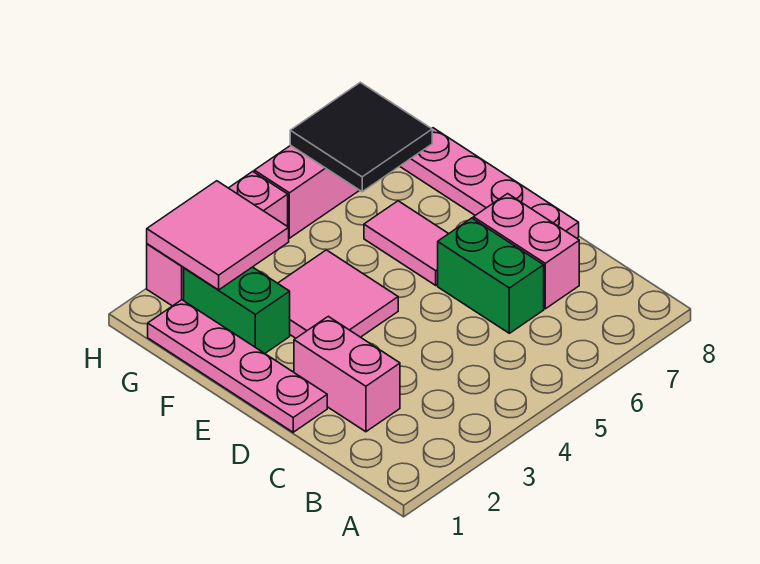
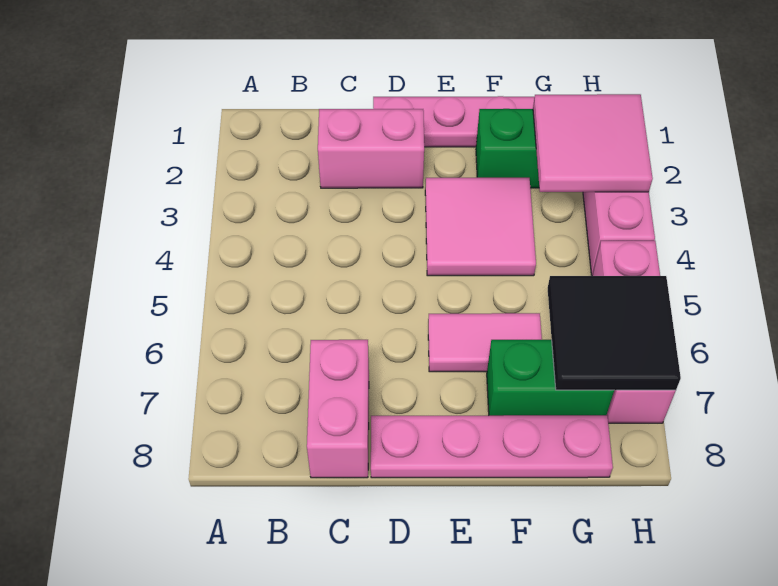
green brick C6:D6 level 1 -> green brick F7:G7 level 1
pink brick C7:D7 level 1 -> pink brick C7:C8 level 1

